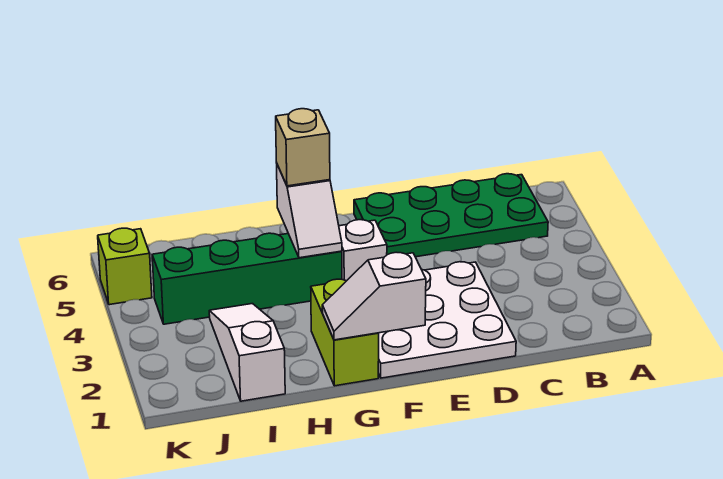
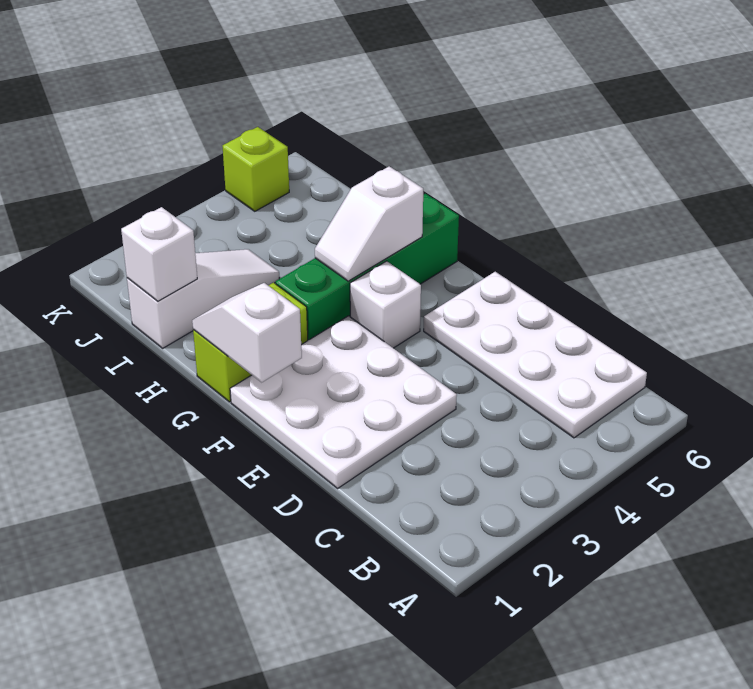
green plate B5:E6 level 1 -> white plate B5:E6 level 1
green brick G4:J4 level 1 -> green brick G3:G6 level 1
tan brick G5 level 3 -> none
none -> white brick I1 level 2

